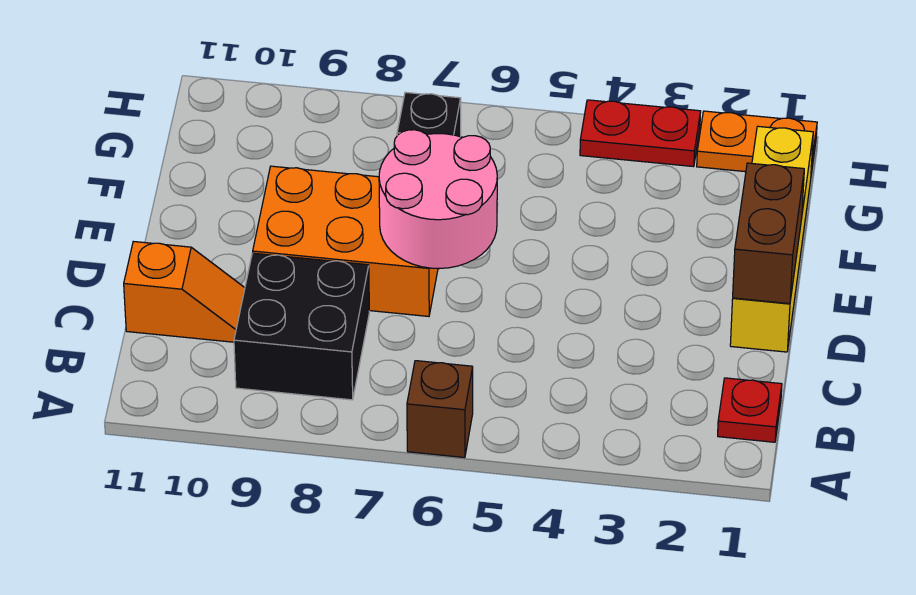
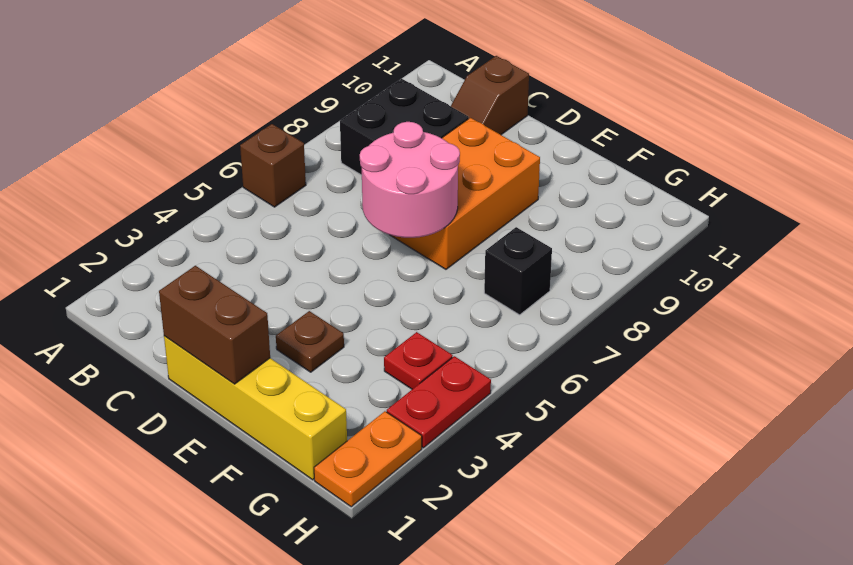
red plate B1 level 1 -> red plate G4 level 1
orange slope C10:C11 level 1 top 11 -> brown slope C10:C11 level 1 top 11
none -> brown plate E3 level 1

